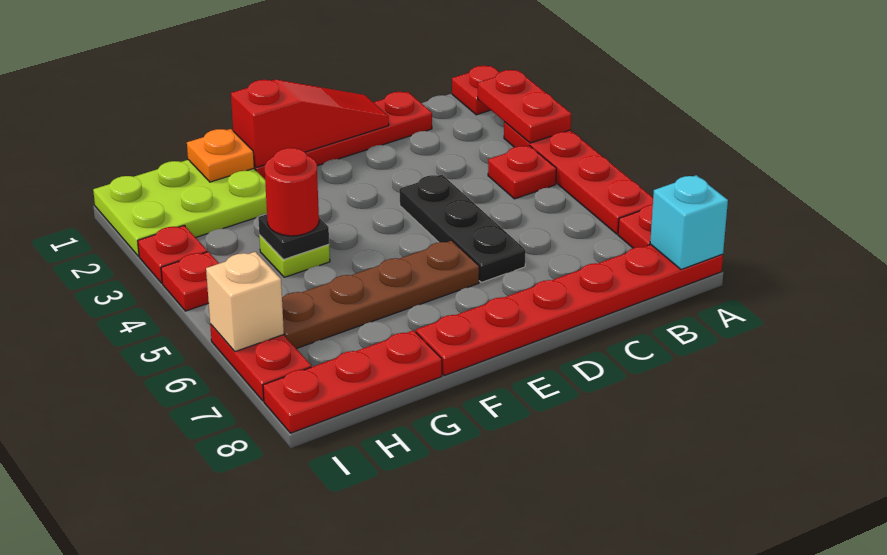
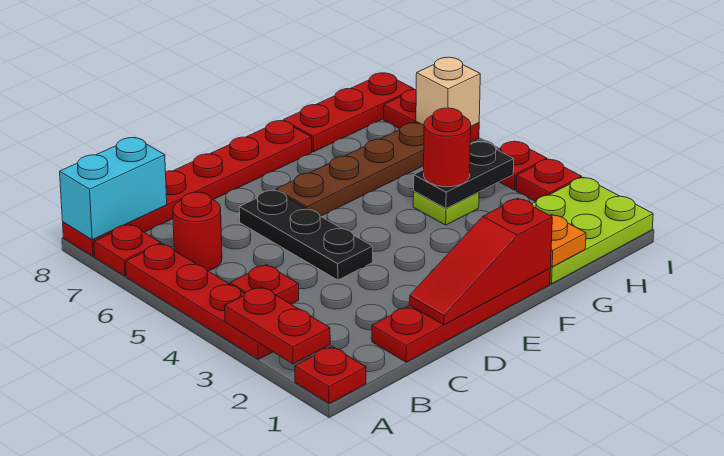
cyan brick A8 level 2 -> cyan brick A8:B8 level 2
none -> red round brick B6 level 1
black plate G4 level 2 -> black plate G4:H4 level 2

